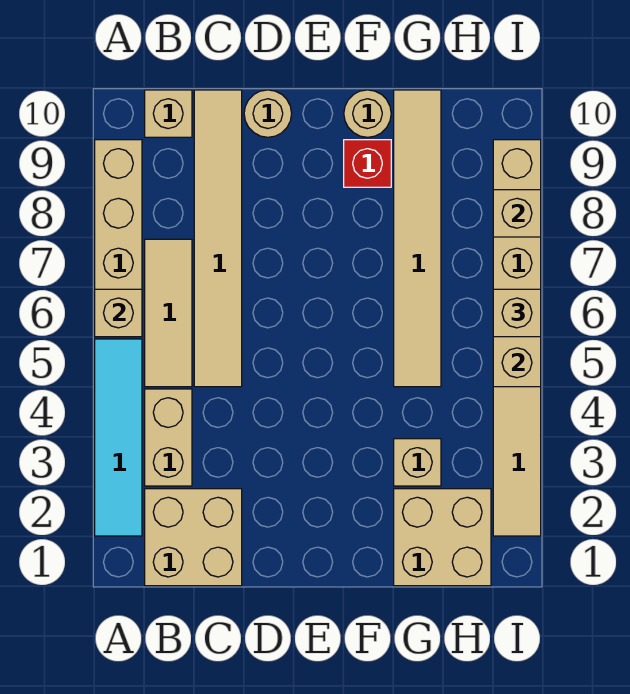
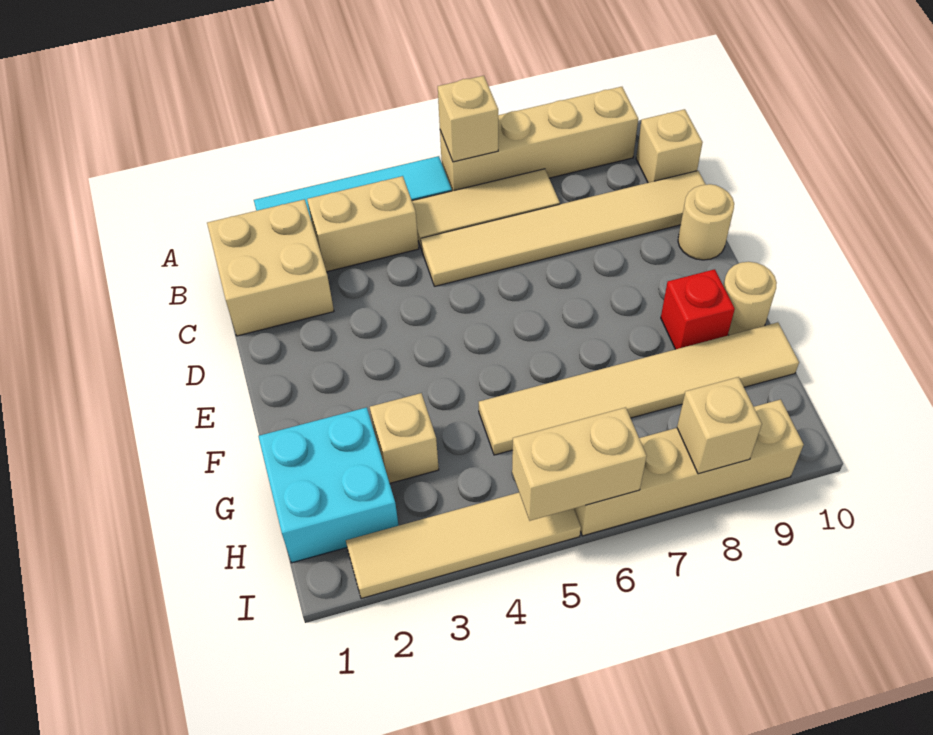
tan brick G1:H2 level 1 -> cyan brick G1:H2 level 1
tan brick I6 level 3 -> none

